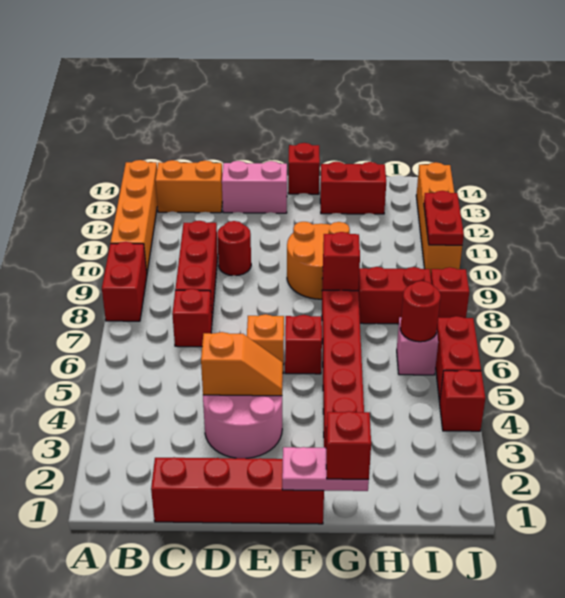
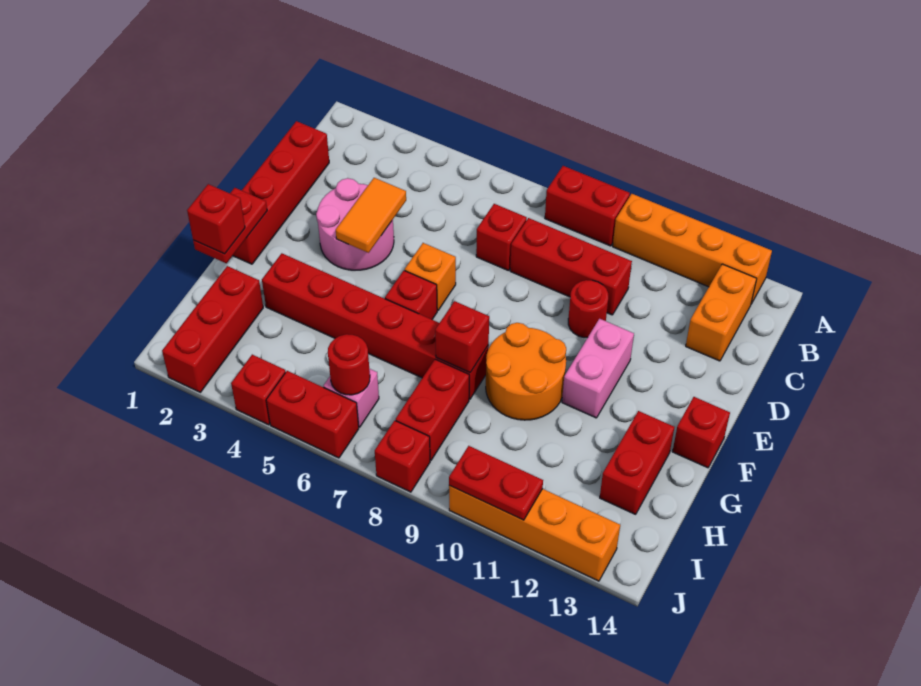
orange slope D4:E4 level 2 top D -> orange tile D4:E4 level 2
pink brick D13:E13 level 1 -> pink brick E11:F11 level 1
pink plate F1:G1 level 2 -> red plate F1:G1 level 2
none -> red brick H2:J2 level 1

